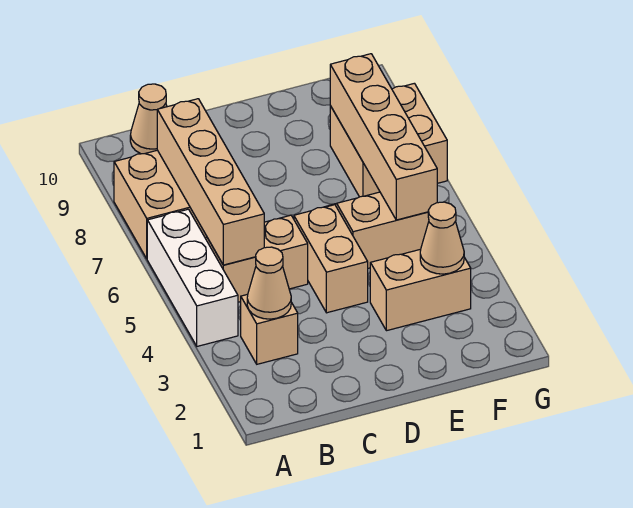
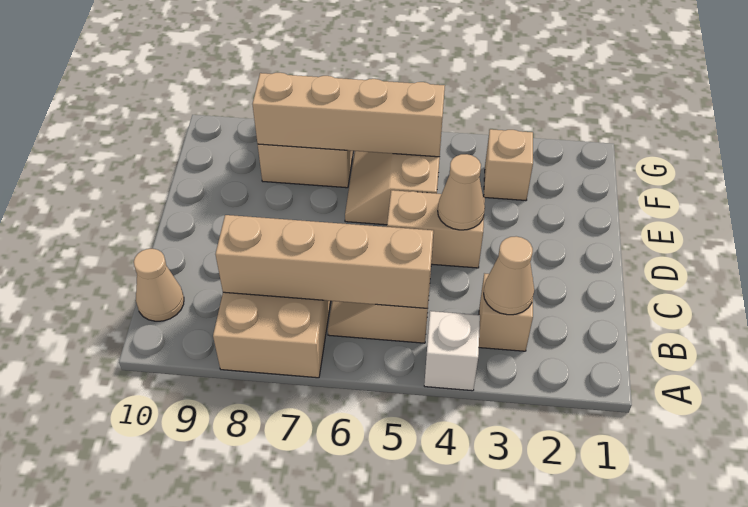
white brick A4:A6 level 1 -> white brick A4 level 1
tan brick E3:F3 level 1 -> tan brick F3 level 1
tan cone F3 level 2 -> tan cone D4 level 2

